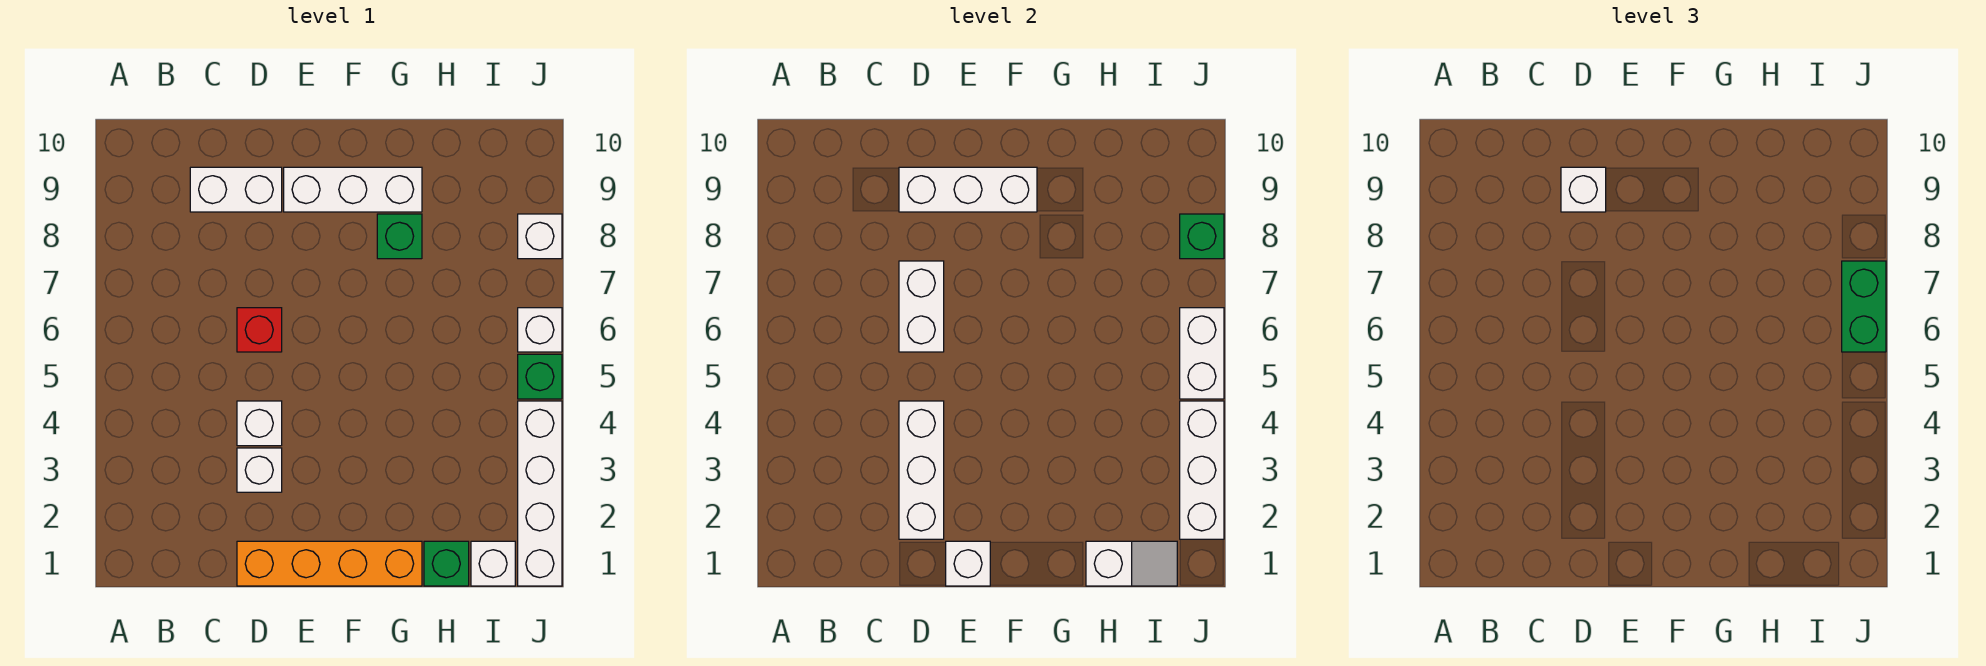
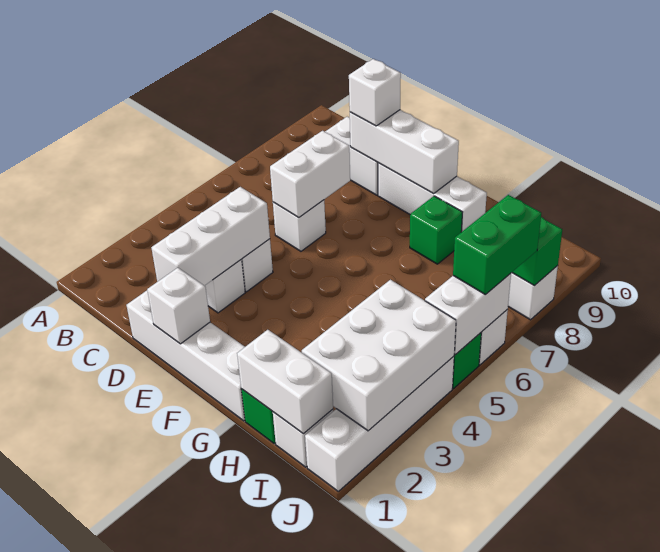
orange brick D1:G1 level 1 -> white brick D1:G1 level 1
red brick D6 level 1 -> white brick D6 level 1
white slope H1:I1 level 2 top H -> white brick H1:I1 level 2
white brick J2:J4 level 2 -> white brick I2:J4 level 2

